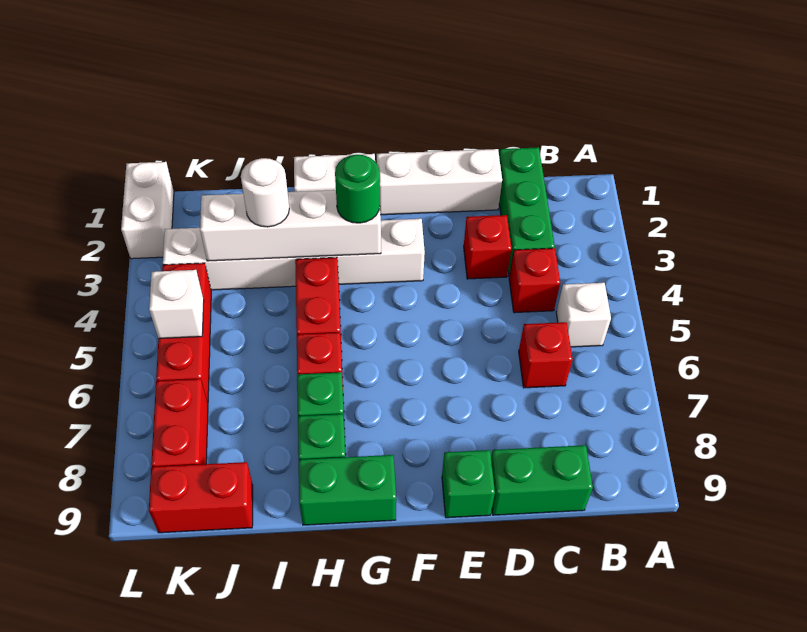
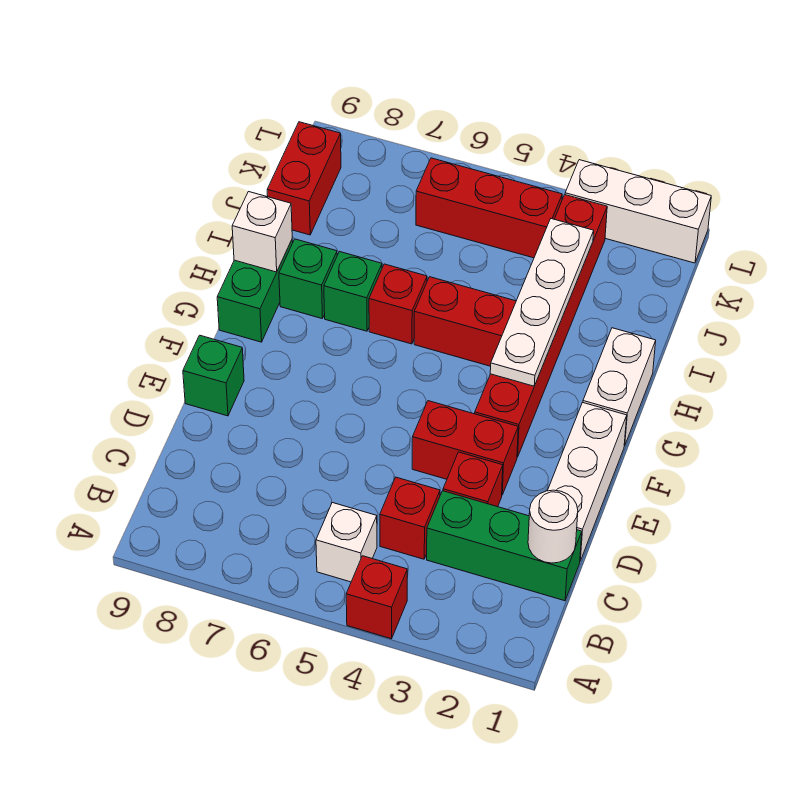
red brick C6 level 1 -> red brick A4 level 1
green brick C9:D9 level 1 -> none
white brick F3:K3 level 1 -> red brick F3:K3 level 1
white brick G3:J3 level 2 -> white plate G3:J3 level 2
green round brick G3 level 3 -> none
white round brick I3 level 3 -> white round brick C1 level 2
white brick K5 level 2 -> white brick H9 level 2
red brick K7:K8 level 1 -> red brick E3:E4 level 1
white brick L1:L2 level 1 -> white brick L1:L3 level 1

